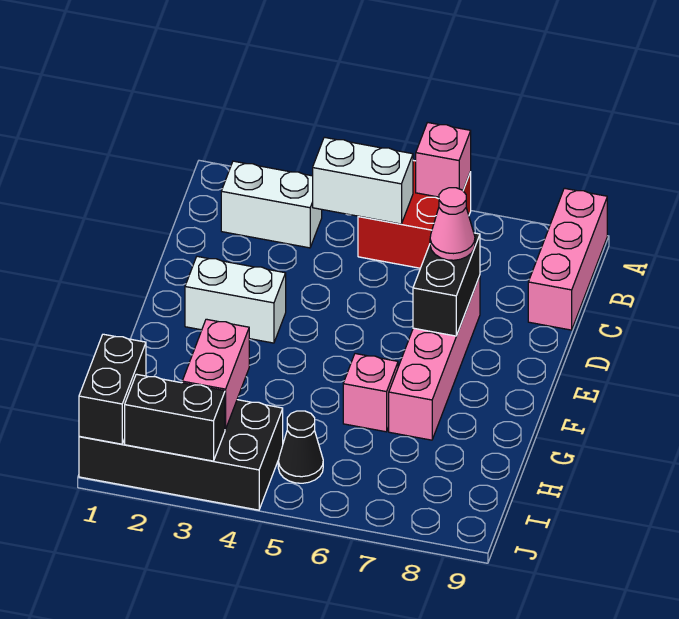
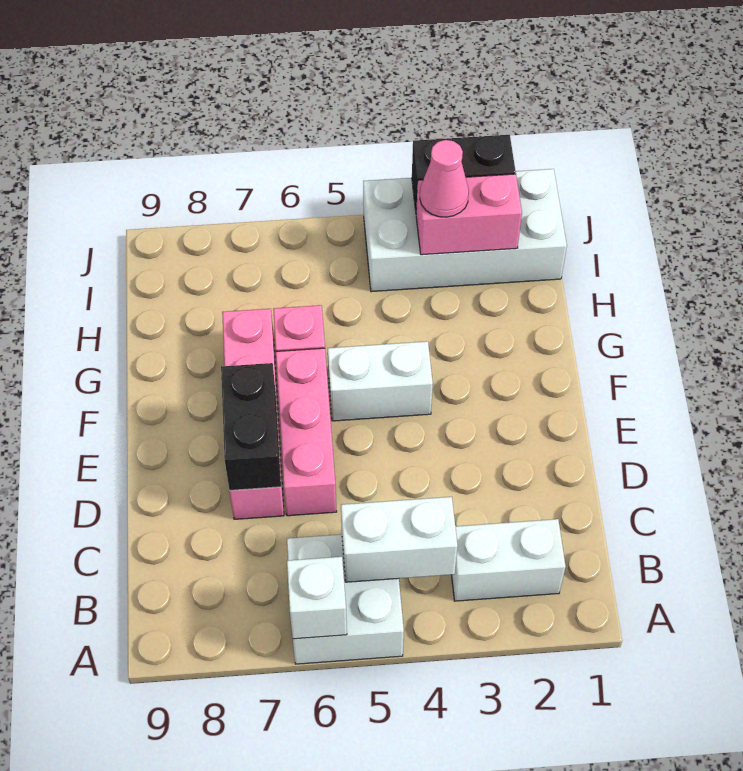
red brick A5:B6 level 1 -> white brick A5:B6 level 1
pink brick A6 level 2 -> white brick A6 level 2
pink brick A9:C9 level 1 -> pink brick D6:F6 level 1
pink cone D7 level 3 -> pink cone I3 level 3
white brick E2:E3 level 1 -> white brick F4:F5 level 1
pink brick H3:I3 level 2 -> pink brick I2:I3 level 2
black brick I1:J4 level 1 -> white brick I1:J4 level 1
black brick I1:J1 level 2 -> none
black cone I5 level 1 -> none

